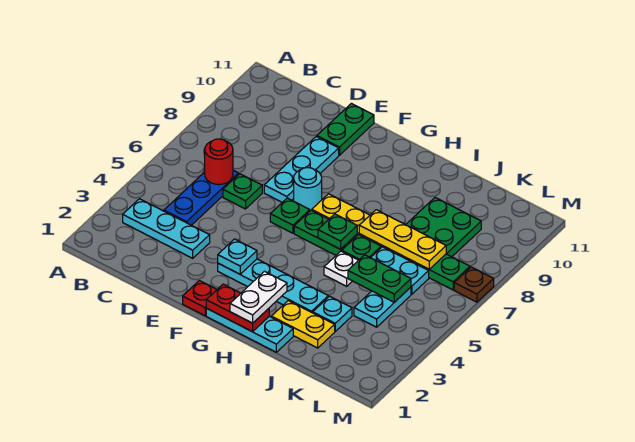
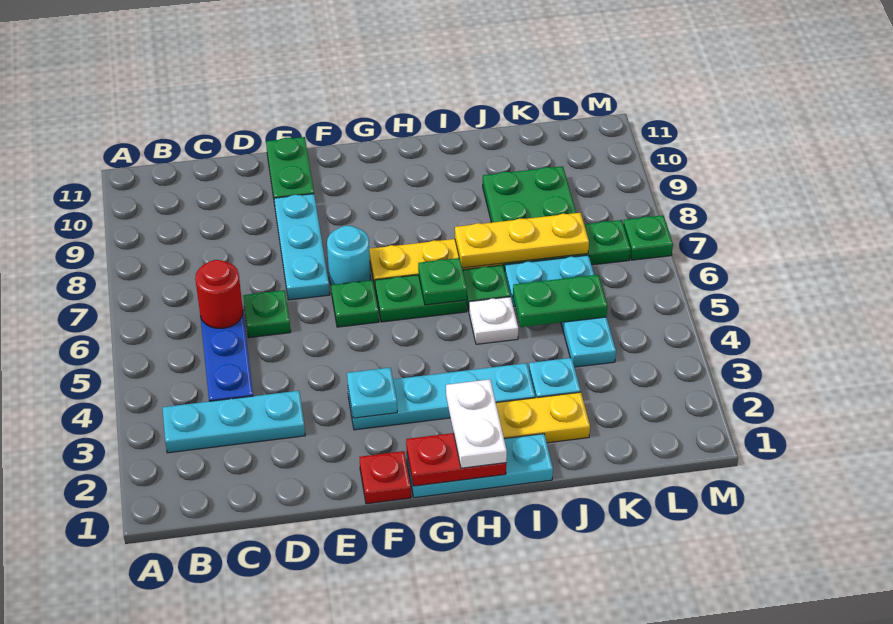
brown plate M7 level 1 -> green plate M7 level 1

